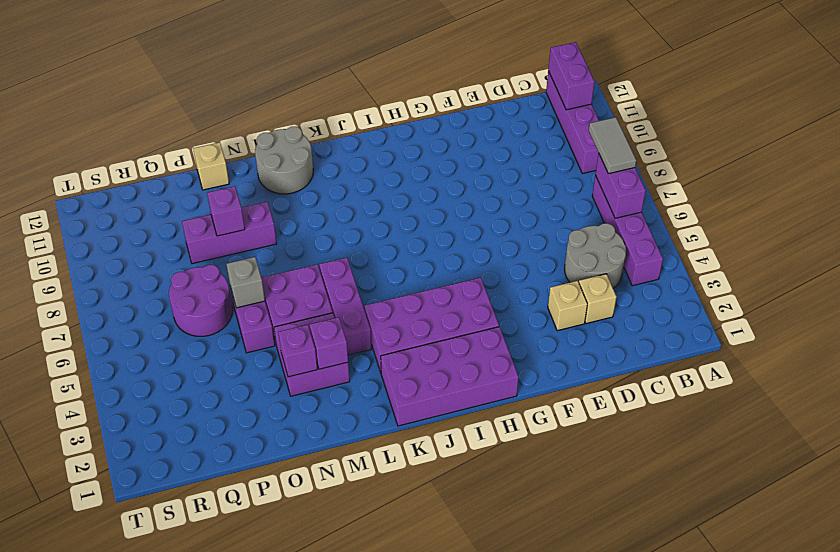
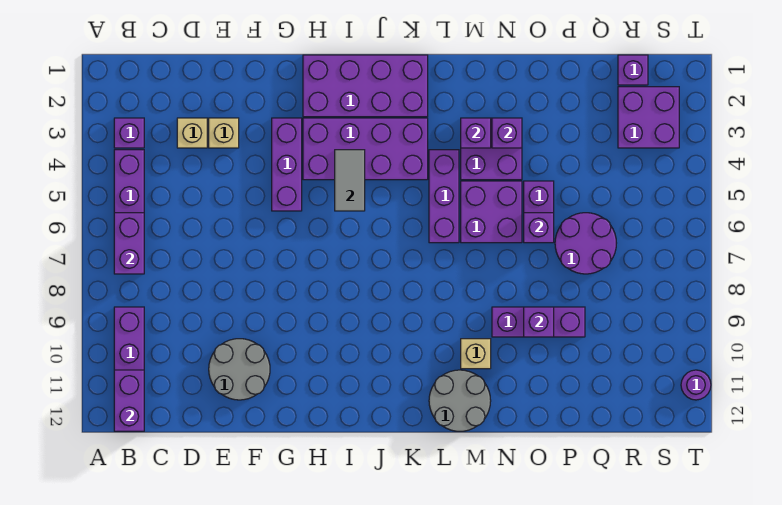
none -> purple brick B3 level 1
grey tile B7:B8 level 3 -> grey tile I4:I5 level 2
grey round brick C4:D5 level 1 -> grey round brick E10:F11 level 1
none -> purple brick G3:G5 level 1
grey brick O6 level 2 -> purple brick O6 level 2
tan brick O12 level 1 -> tan brick M10 level 1
none -> purple brick R1 level 1
none -> purple brick R2:S3 level 1
none -> purple round brick T11 level 1

